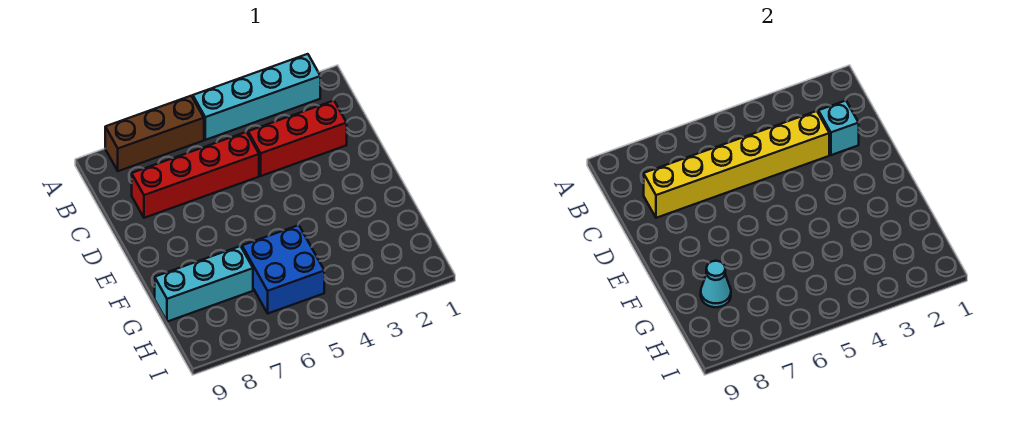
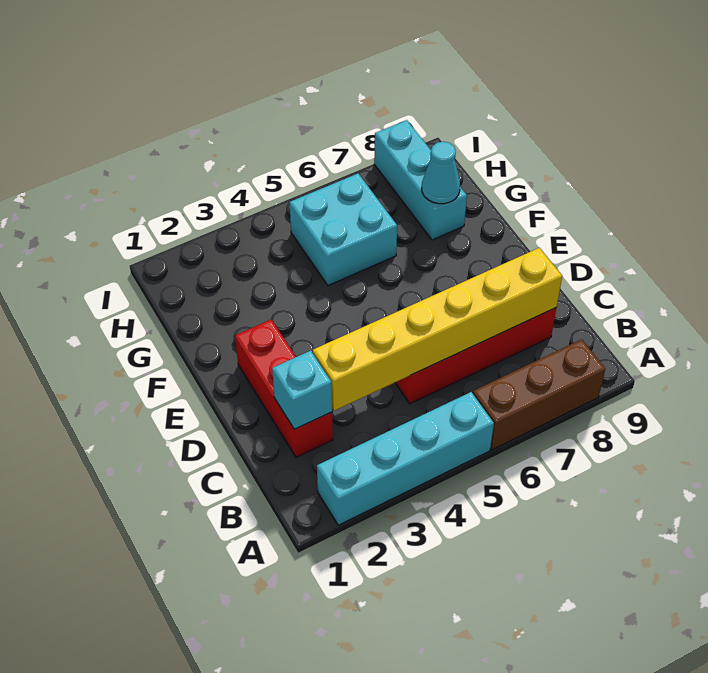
red brick C2:C4 level 1 -> red brick C2:E2 level 1
blue brick G5:H6 level 1 -> cyan brick G5:H6 level 1
cyan brick G7:G9 level 1 -> cyan brick G8:I8 level 1

